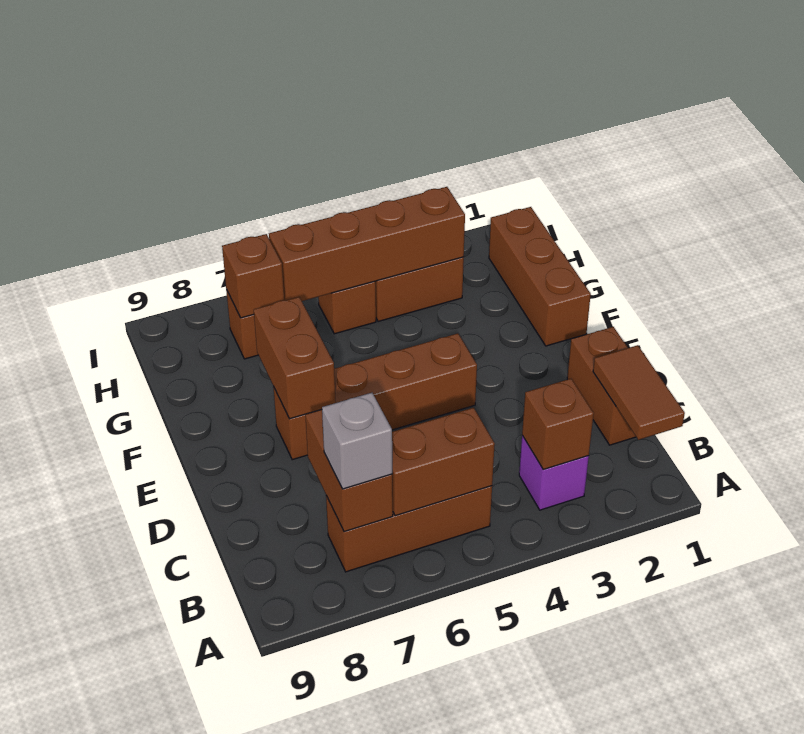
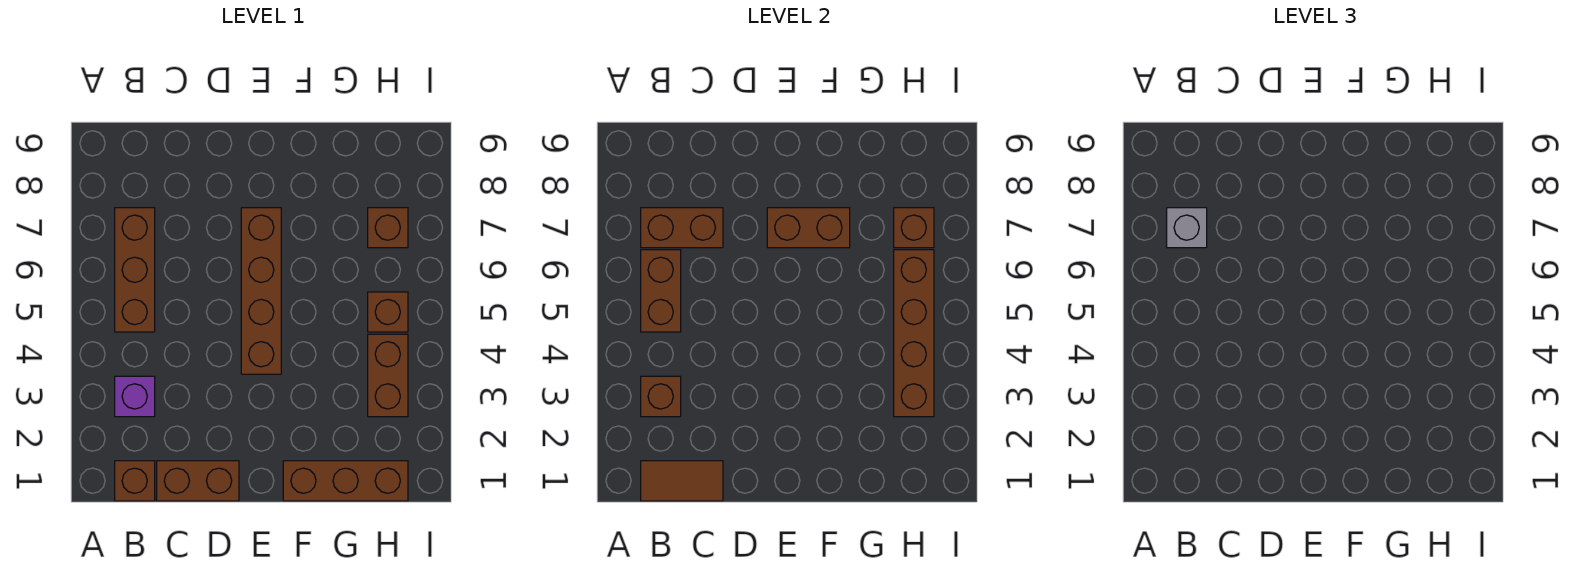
none -> brown brick B1 level 1

